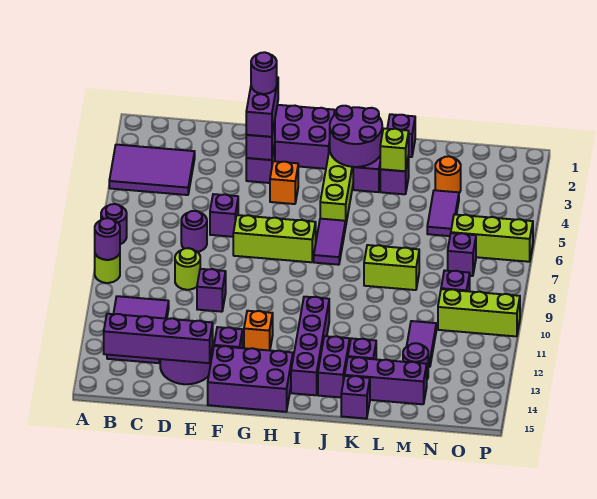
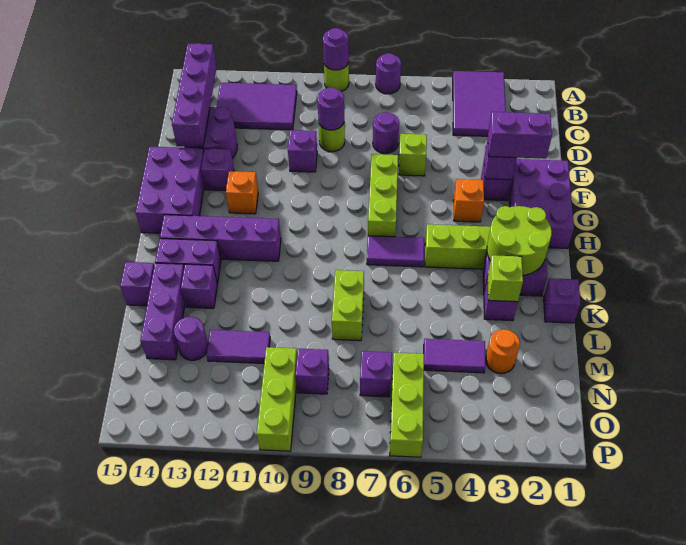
purple brick E6 level 1 -> lime brick E6 level 1
purple round brick F2 level 4 -> purple round brick D9 level 2
purple round brick I2:J3 level 2 -> lime round brick I2:J3 level 2

